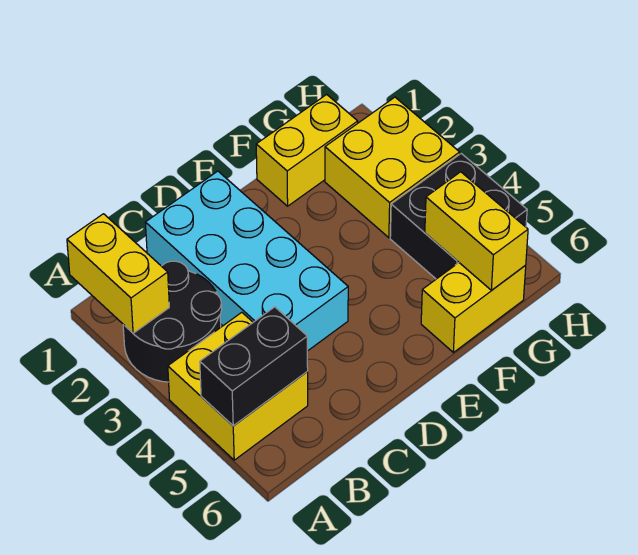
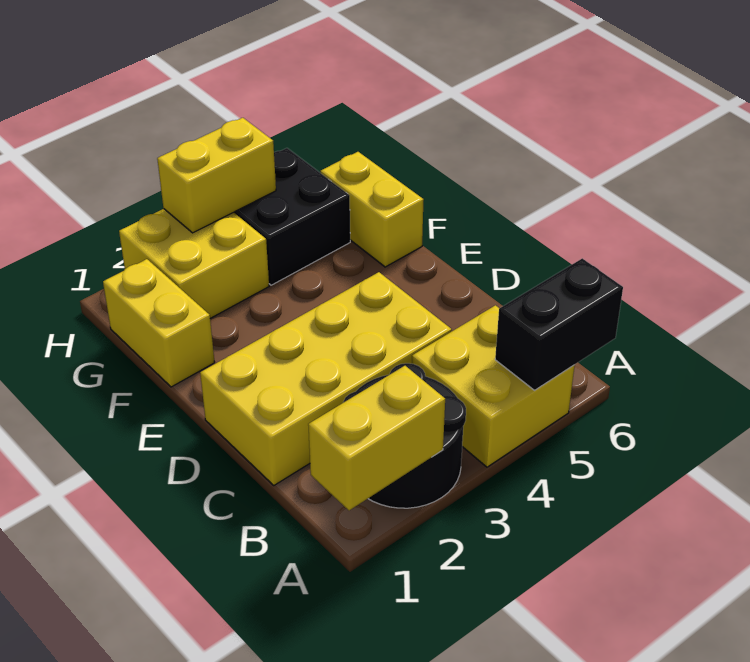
black brick A5:B5 level 2 -> black brick A5:A6 level 2
cyan brick C1:D4 level 1 -> yellow brick C1:D4 level 1
yellow brick G5:G6 level 2 -> yellow brick H3:H4 level 2

